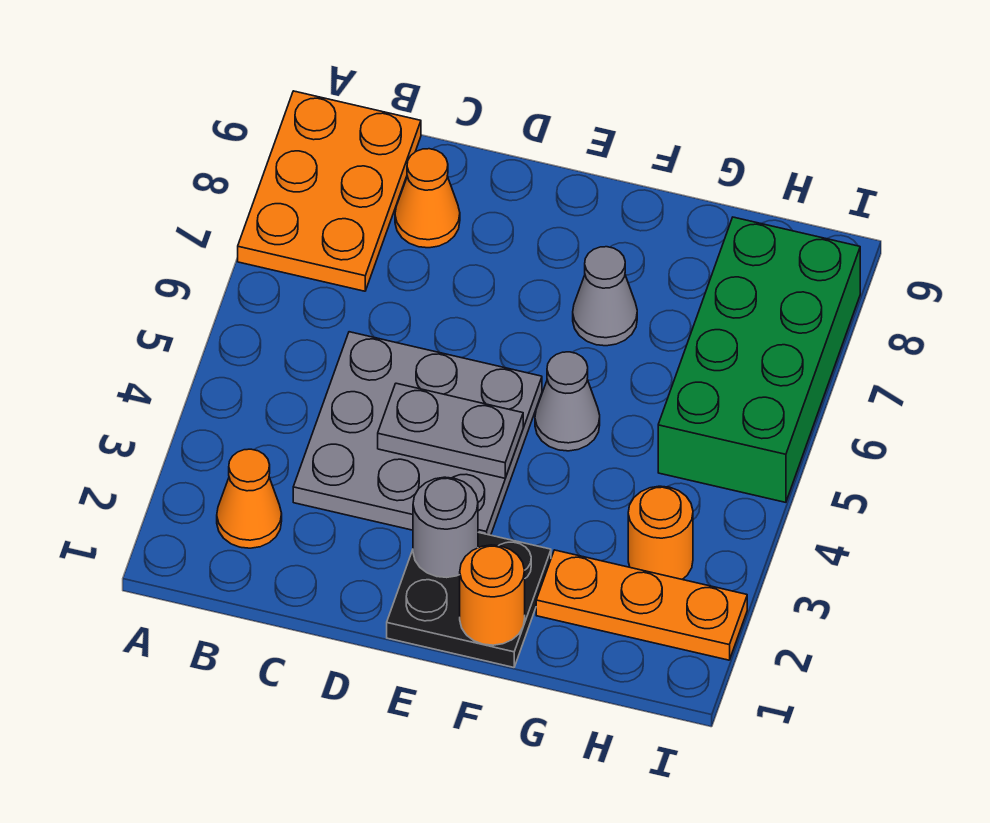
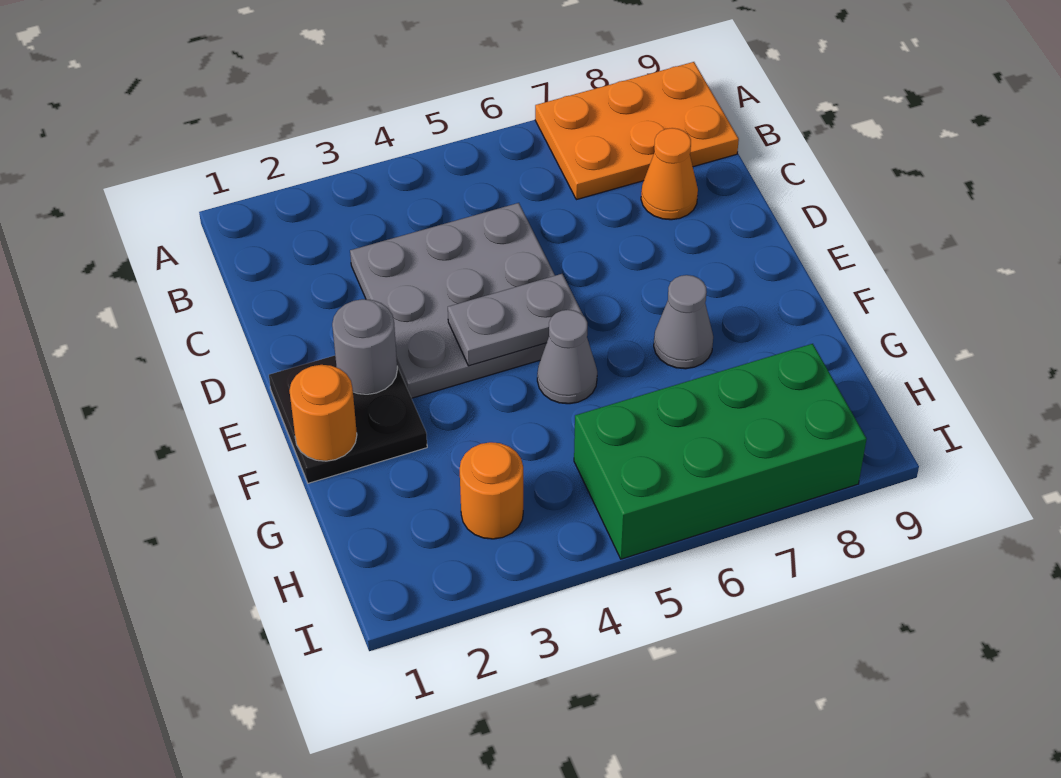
orange cone B2 level 1 -> none
grey plate D4:E4 level 2 -> grey plate E4:E5 level 2
orange plate G2:I2 level 1 -> none

